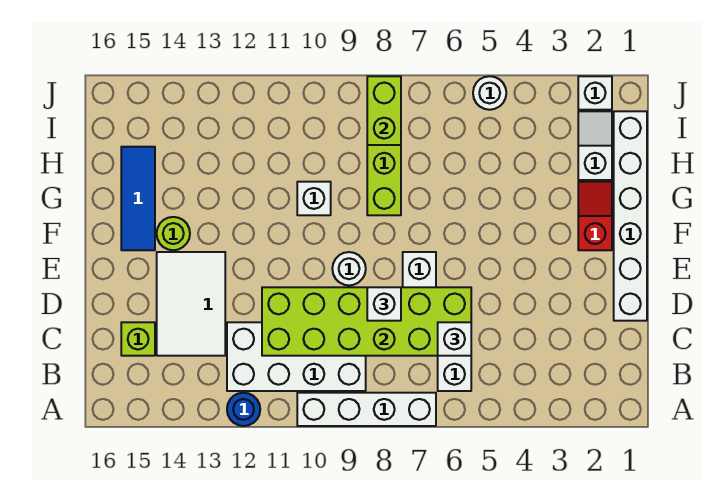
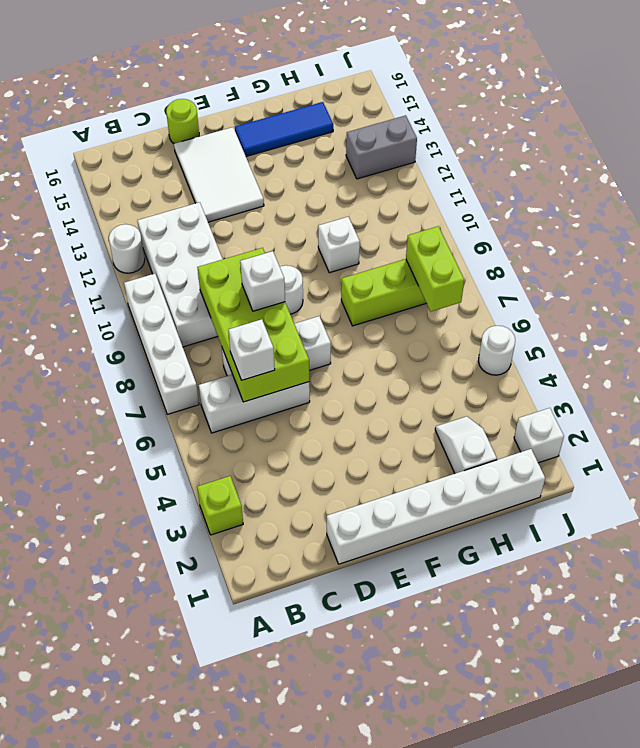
blue round brick A12 level 1 -> white round brick A12 level 1
lime brick C6:D11 level 2 -> lime brick C6:D9 level 2
white tile C13:E14 level 1 -> white tile D13:E15 level 1
lime brick C15 level 1 -> lime brick A3 level 1
red slope F2:G2 level 1 top F -> none
lime round brick F14 level 1 -> lime round brick D16 level 1
white slope H2:I2 level 1 top H -> white slope H2:H3 level 1 top 2
lime brick I8:J8 level 2 -> lime brick I7:I8 level 2
none -> grey brick I13:J13 level 1

